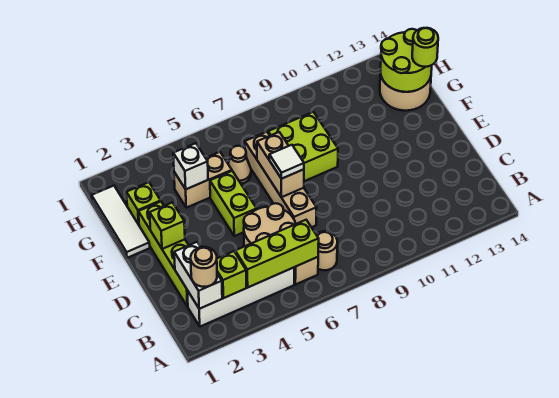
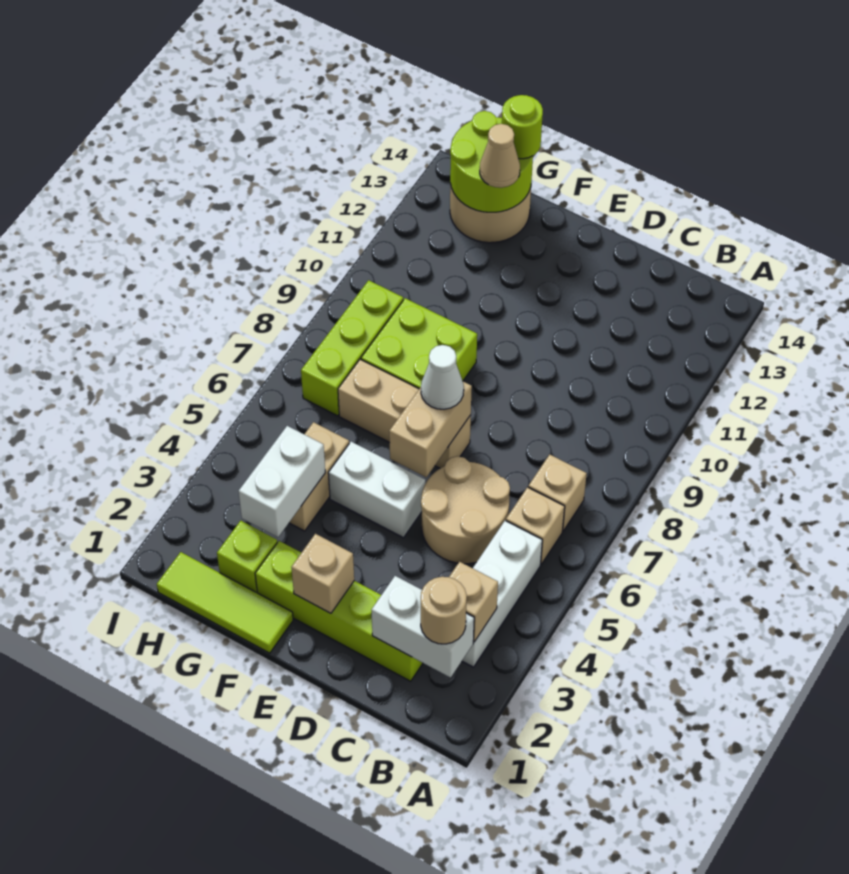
white brick B2:B5 level 1 -> white brick B3:B5 level 1
lime brick B3 level 2 -> tan brick B3 level 2
lime brick B4:B6 level 2 -> lime brick H7:H9 level 1
tan round brick B7 level 1 -> tan brick B7 level 1
tan brick D7:G7 level 1 -> tan brick E7:G7 level 1
lime brick E2 level 2 -> tan brick E2 level 2
lime brick E5:F5 level 1 -> white brick E5:F5 level 1
tan brick E7:F7 level 2 -> tan brick E6:E7 level 2
white tile E7 level 3 -> white cone E7 level 3
white tile F1:H1 level 1 -> lime tile F1:H1 level 1
white brick G4 level 2 -> white brick G3:G4 level 2
tan cone G6 level 1 -> tan cone G13 level 3

